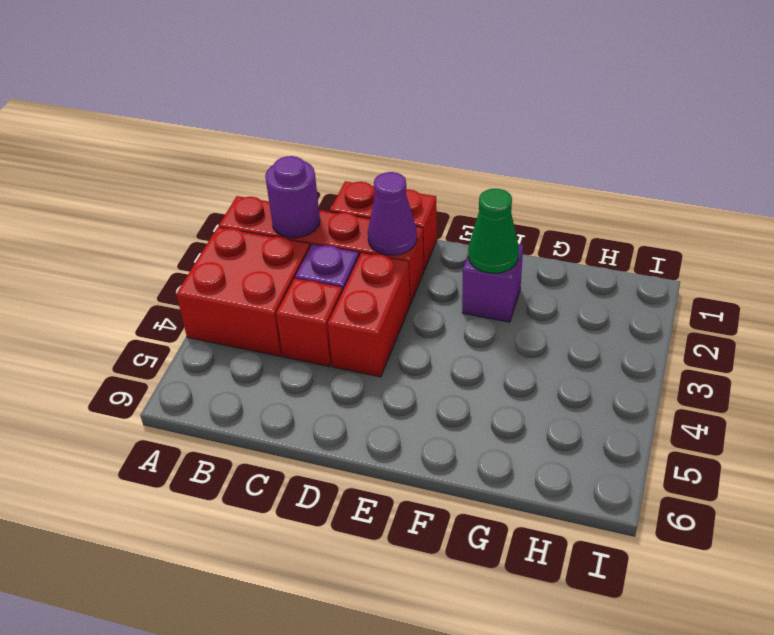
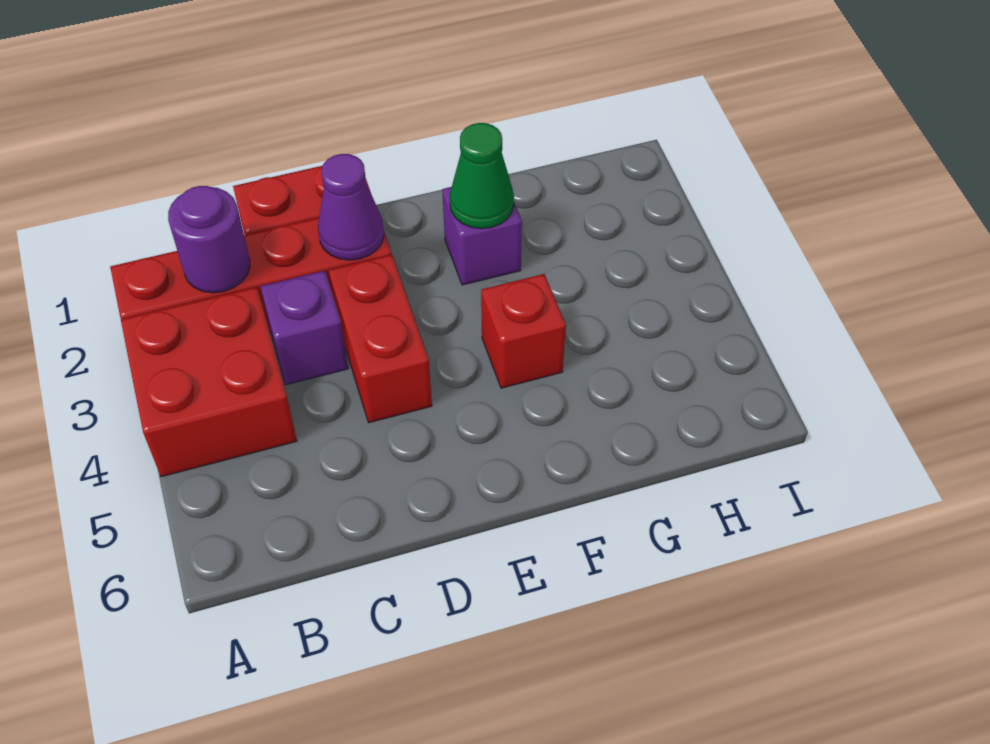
red brick C4 level 1 -> red brick F4 level 1

